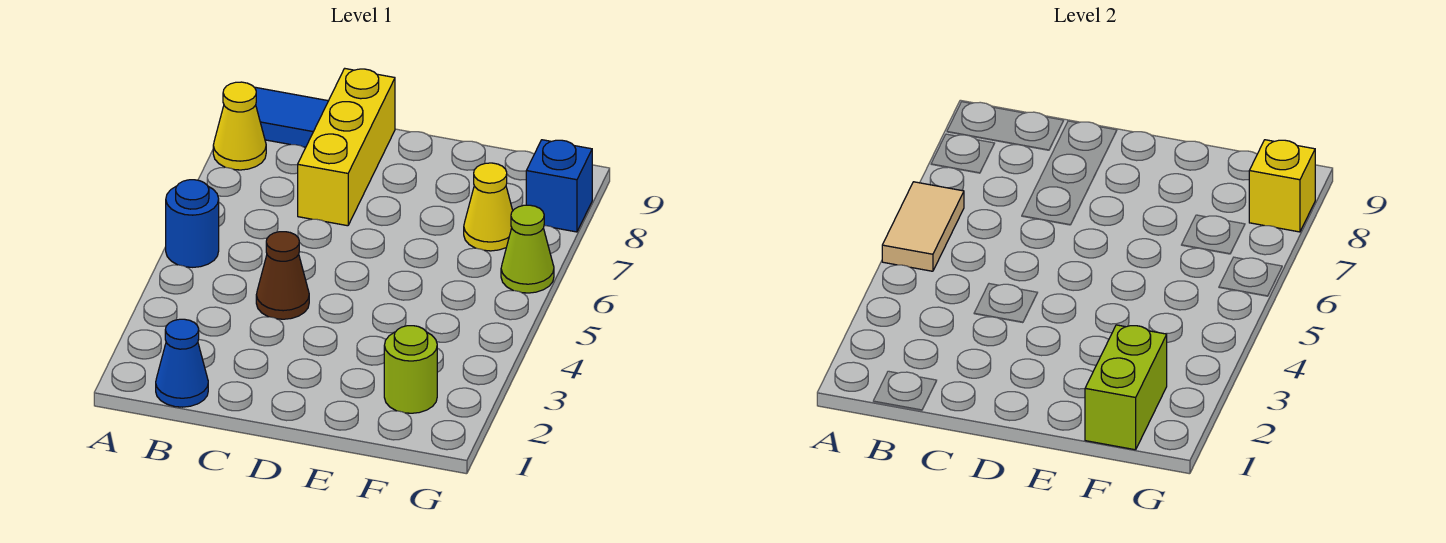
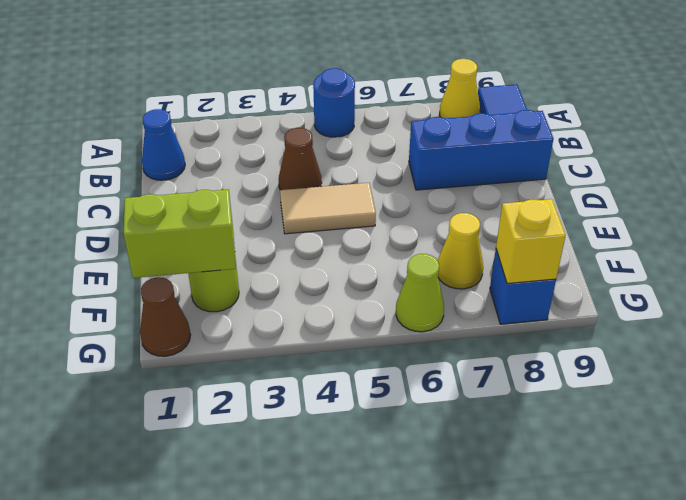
tan tile A5:A6 level 2 -> tan tile D4:D5 level 1
yellow brick C7:C9 level 1 -> blue brick C7:C9 level 1
none -> brown cone G1 level 1

